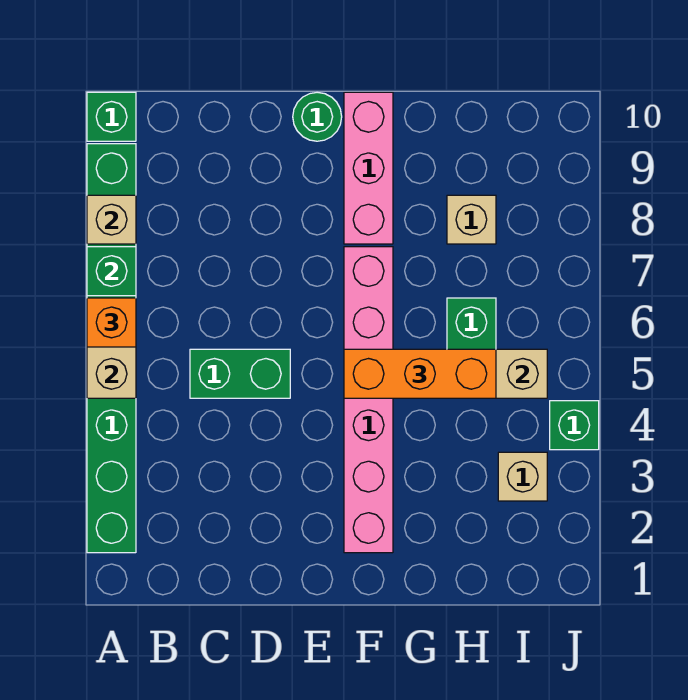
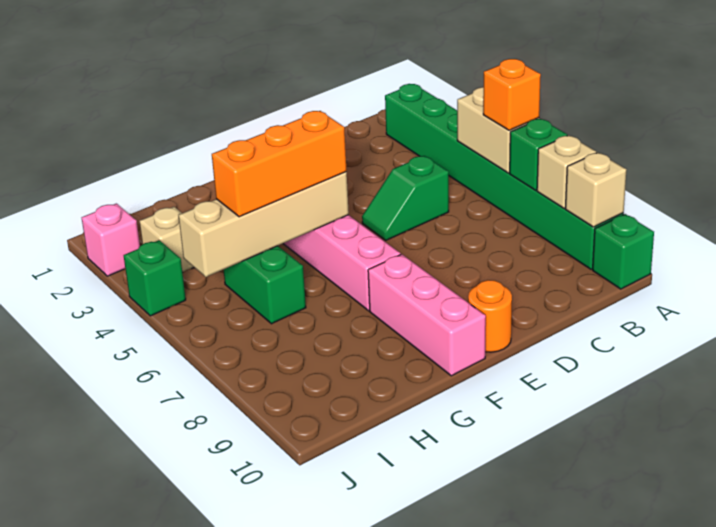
green brick C5:D5 level 1 -> green slope C5:D5 level 1 top C
green round brick E10 level 1 -> orange round brick E10 level 1
tan brick H8 level 1 -> tan brick A9 level 2
none -> pink brick J2 level 1

